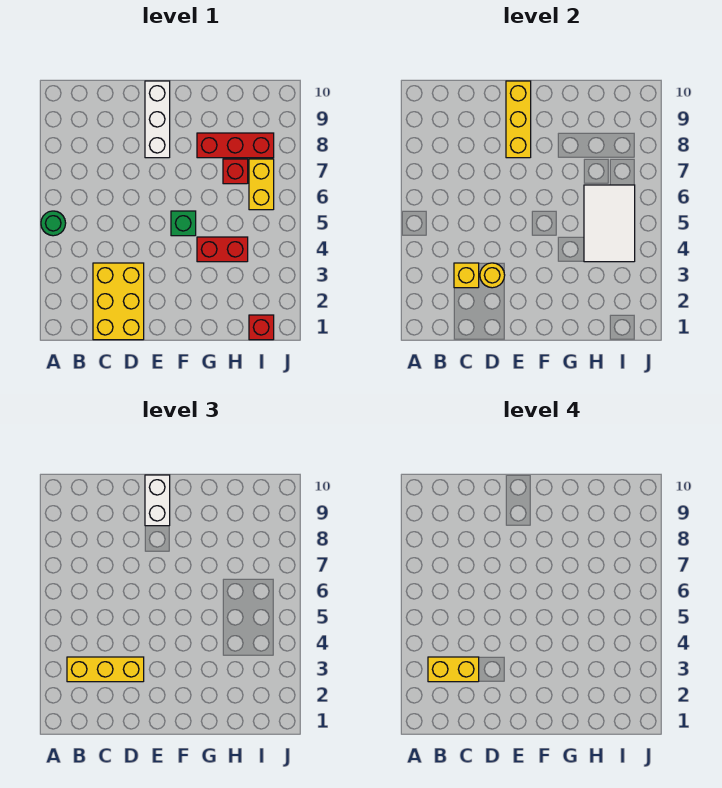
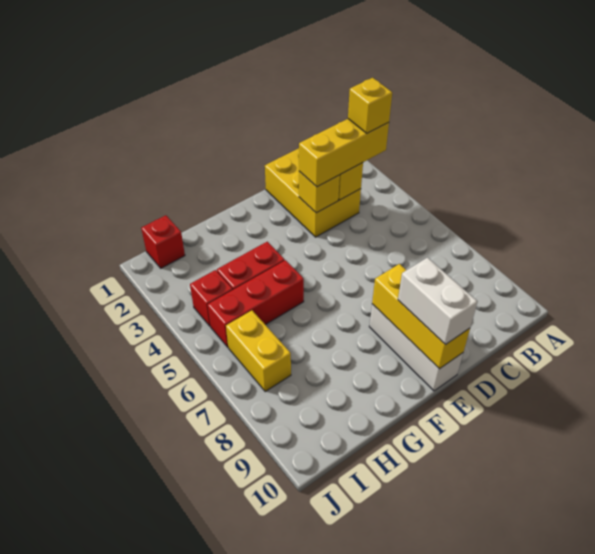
green round brick A5 level 1 -> none
yellow brick B3:C3 level 4 -> yellow brick B3 level 4
yellow round brick D3 level 2 -> yellow brick D3 level 2
green brick F5 level 1 -> none
red brick G8:I8 level 1 -> red brick G5:I5 level 1
white tile H4:I6 level 2 -> none
red brick H7 level 1 -> red brick I4 level 1

